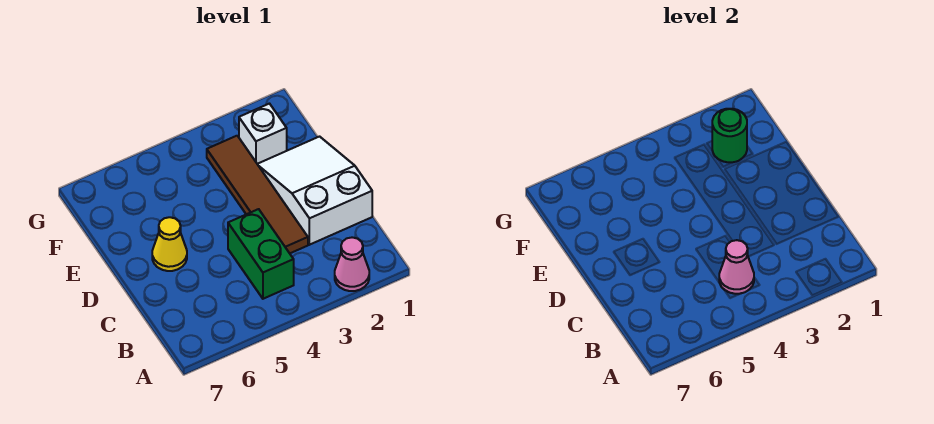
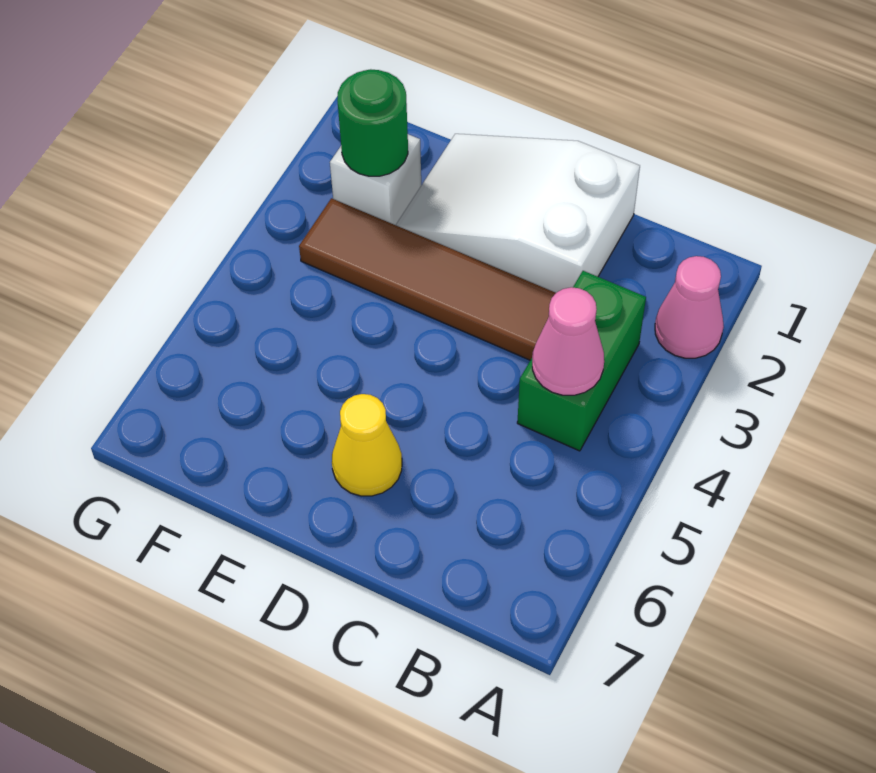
green brick B4:C4 level 1 -> green brick B3:B4 level 1

